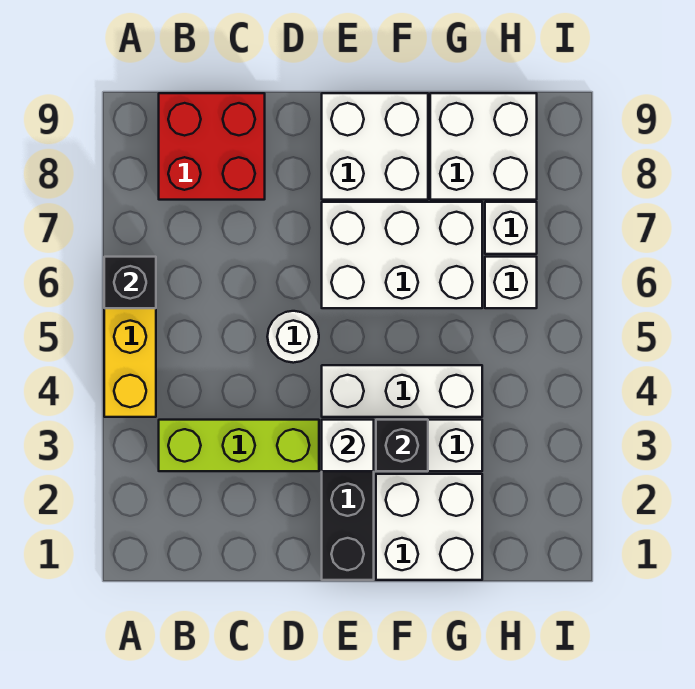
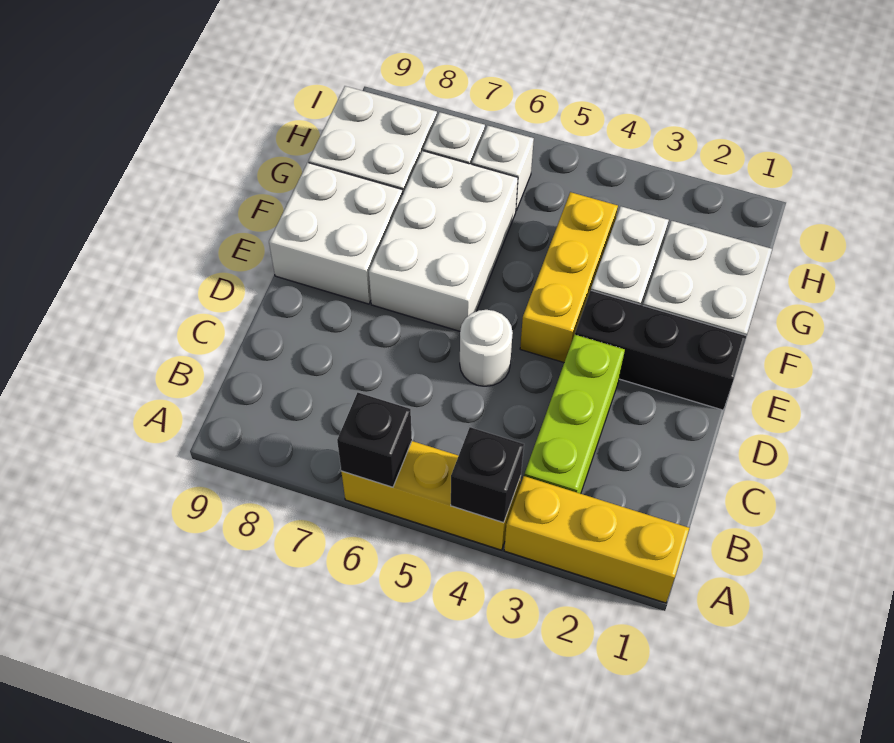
none -> yellow brick A1:A3 level 1
red brick B8:C9 level 1 -> none
white brick E3 level 2 -> none
white brick E4:G4 level 1 -> yellow brick E4:G4 level 1
black brick F3 level 2 -> black brick A4 level 2

